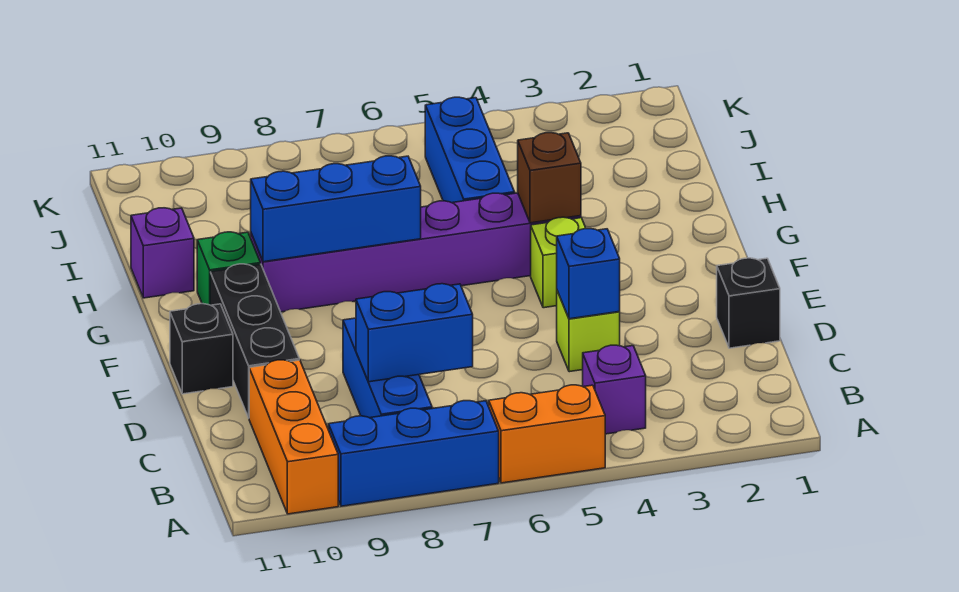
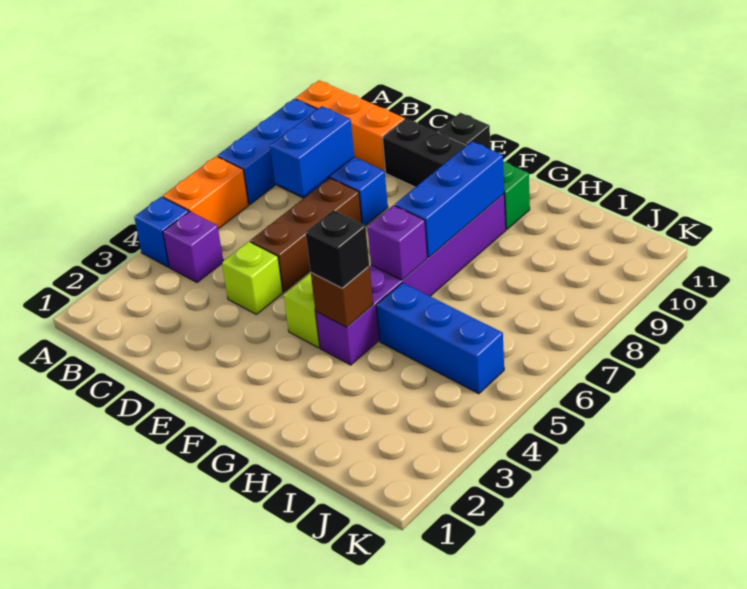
black brick D1 level 1 -> black brick G4 level 3
blue brick D4 level 2 -> blue brick A4 level 1
none -> brown brick D5:D7 level 1
purple brick H11 level 1 -> purple brick G6 level 2

